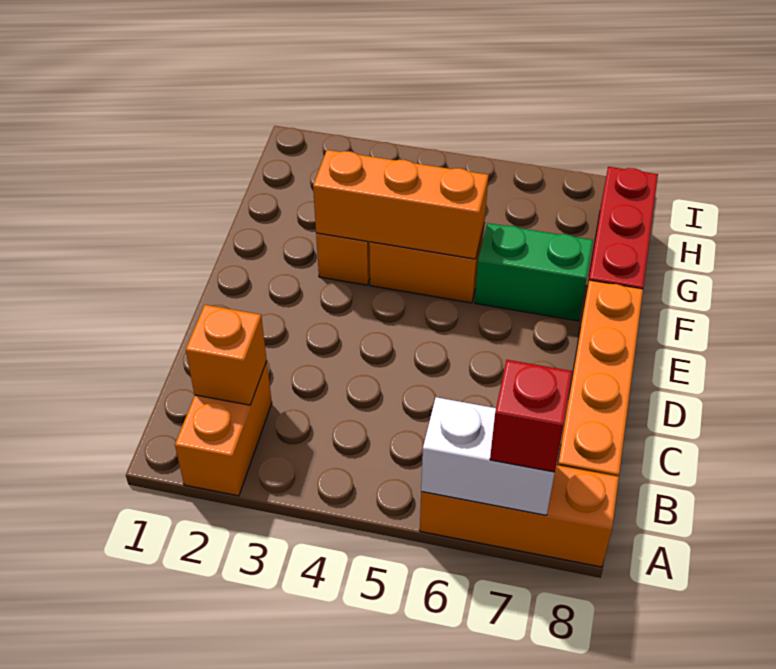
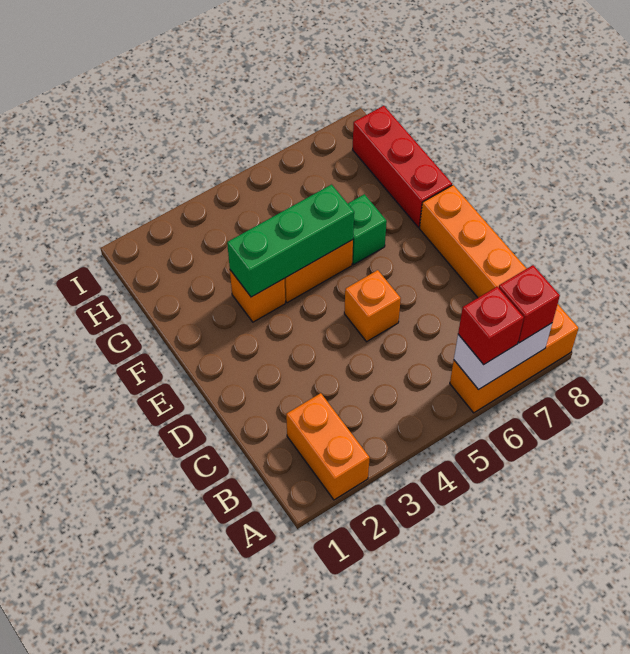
none -> red brick A6 level 3
orange brick B2 level 2 -> orange brick D5 level 1
orange brick F3:F5 level 2 -> green brick F3:F5 level 2
green brick F6:F7 level 1 -> green brick F6 level 1

